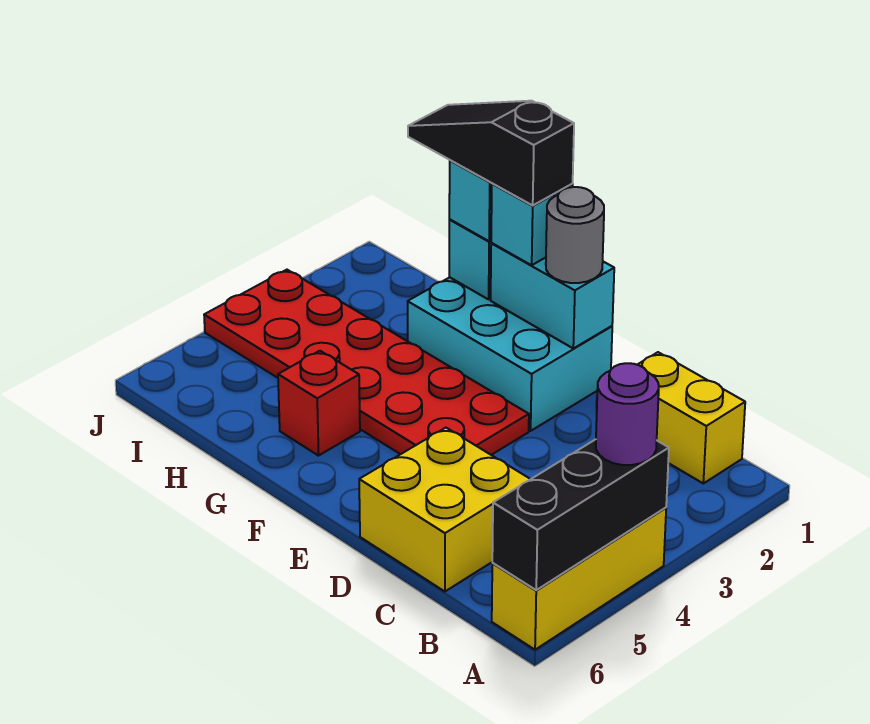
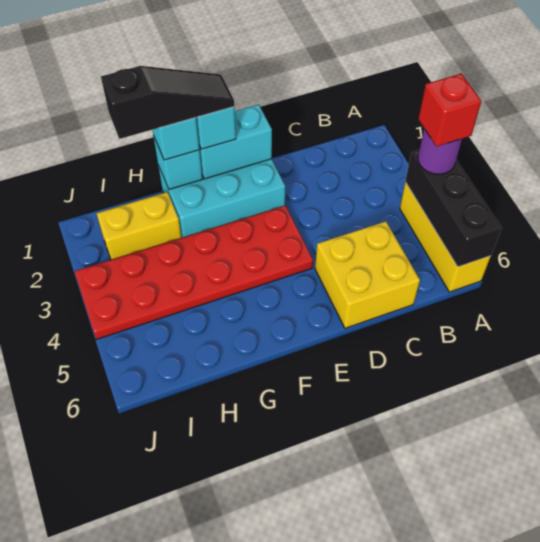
yellow brick B1:C1 level 1 -> yellow brick H2:I2 level 1
grey round brick E1 level 3 -> none
black slope F1:H1 level 4 top F -> black slope F1:H1 level 4 top H
red brick G5 level 1 -> red brick A4 level 4

